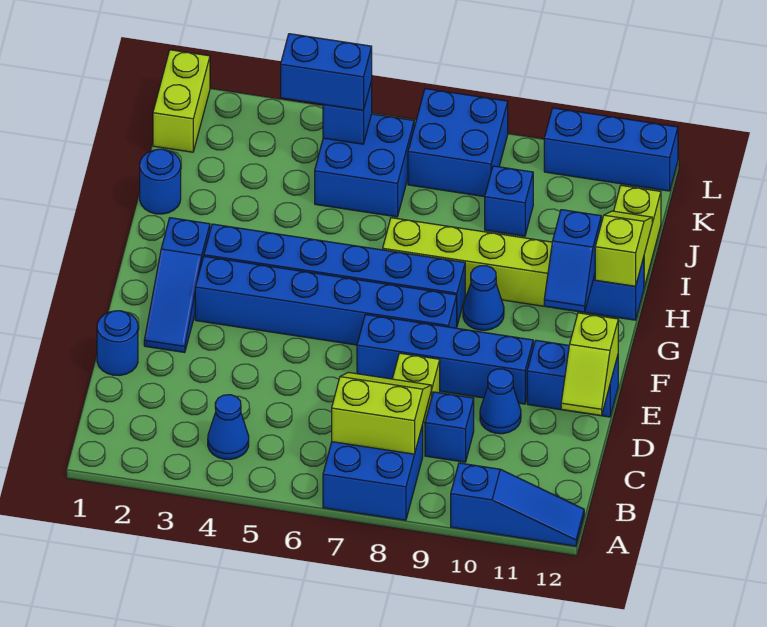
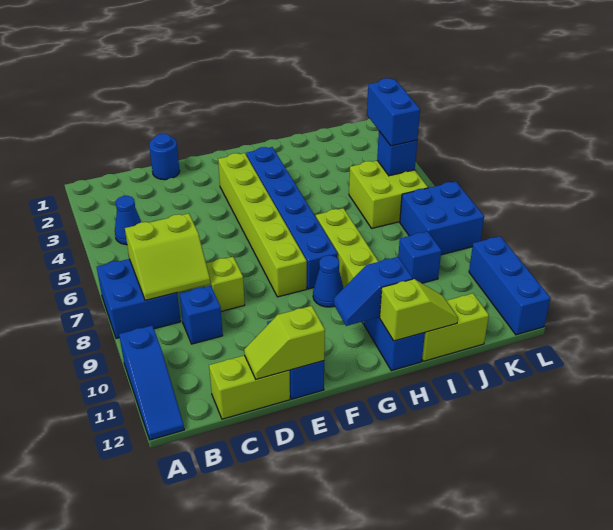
lime slope B7:C8 level 2 top B -> lime slope B7:C8 level 2 top 7
blue cone D10 level 1 -> none
blue slope E2:G2 level 1 top G -> none
blue brick E7:E10 level 1 -> none
blue brick F3:F8 level 1 -> lime brick F3:F8 level 1
blue round brick I1 level 1 -> none
blue brick J5:K6 level 1 -> lime brick J5:K6 level 1
lime brick K1:L1 level 1 -> lime brick C12:D12 level 1

